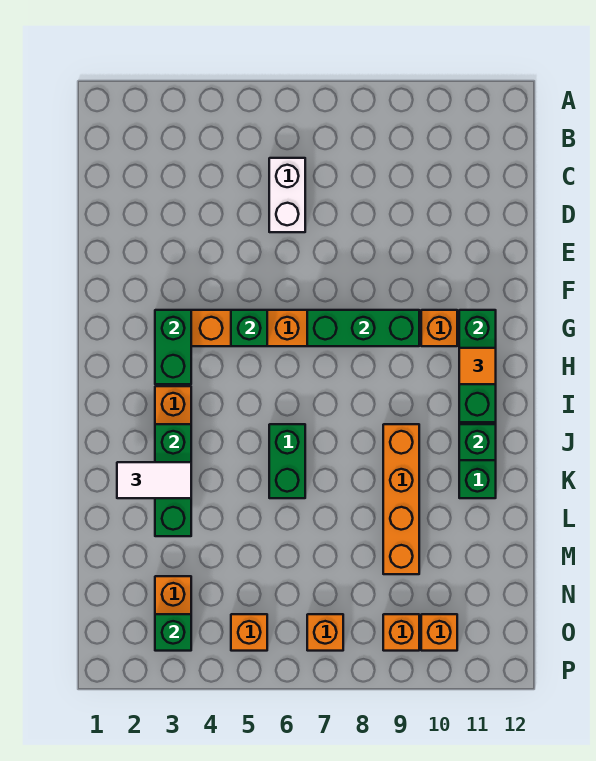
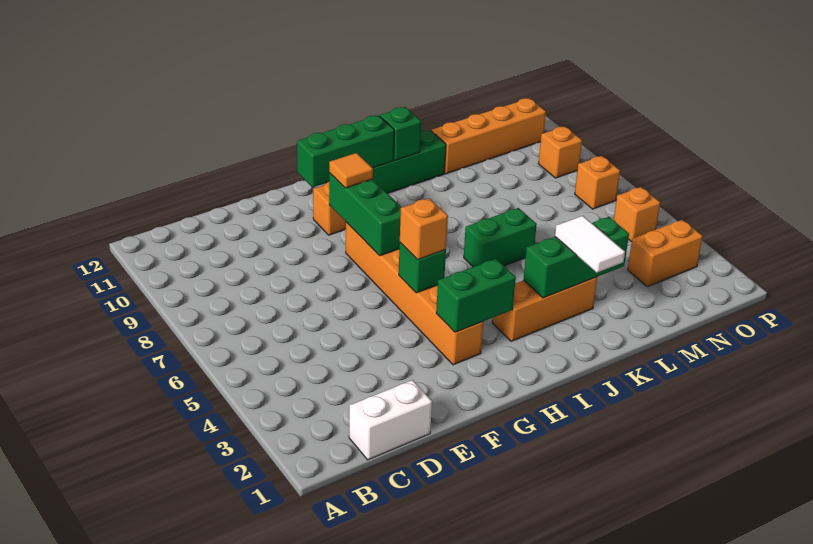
white brick C6:D6 level 1 -> white brick C1:D1 level 1
orange tile H11 level 3 -> orange tile G9 level 3
orange brick J9:M9 level 1 -> orange brick L11:O11 level 1
green brick O3 level 2 -> none
orange brick O10 level 1 -> orange brick G5 level 3

